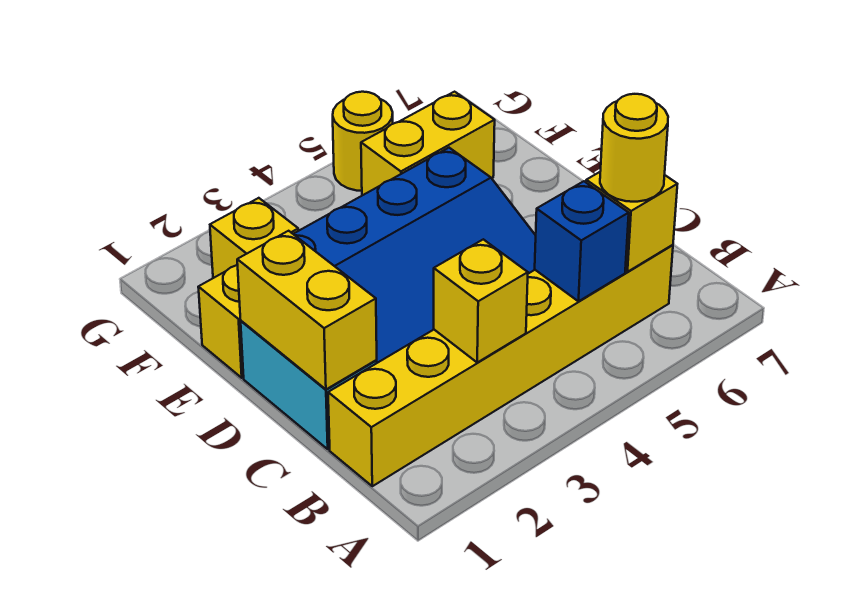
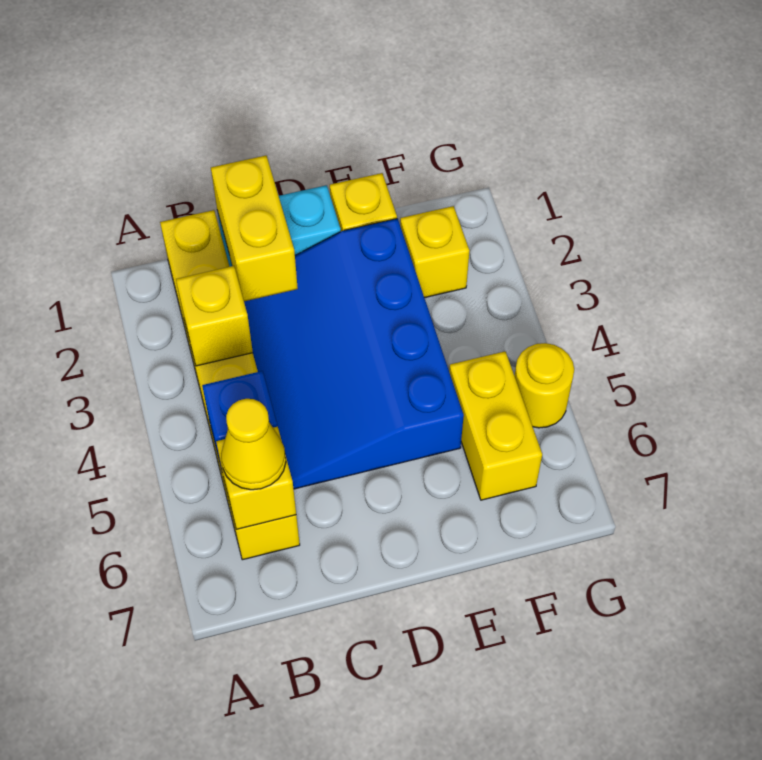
yellow round brick B6 level 3 -> yellow cone B6 level 3
yellow brick C1:D1 level 2 -> yellow brick C1:C2 level 2

